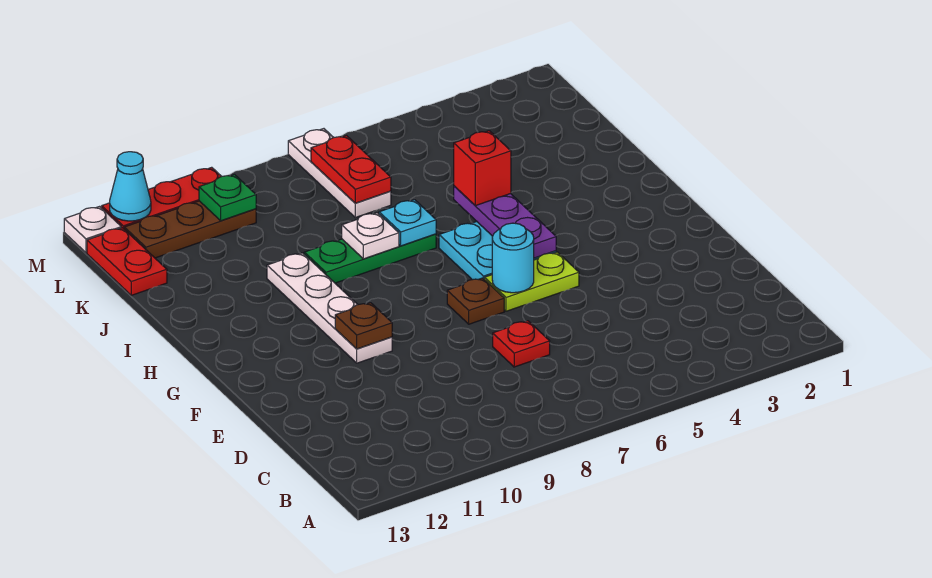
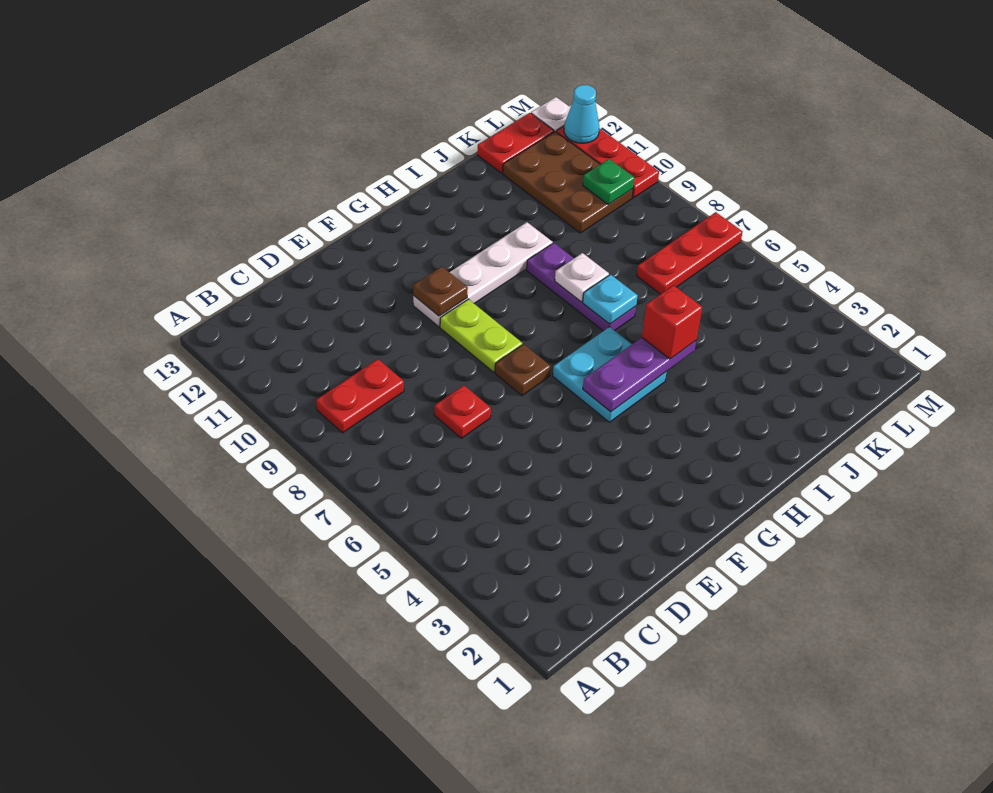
lime plate F5:F6 level 1 -> lime plate F8:F9 level 1
cyan round brick F6 level 2 -> none
green plate I7:I9 level 1 -> purple plate I7:I9 level 1
white plate K7:M7 level 1 -> red plate K7:M7 level 1
red plate K7:L7 level 2 -> red plate B9:C9 level 1
brown plate L10:L12 level 1 -> brown plate K10:L12 level 1

